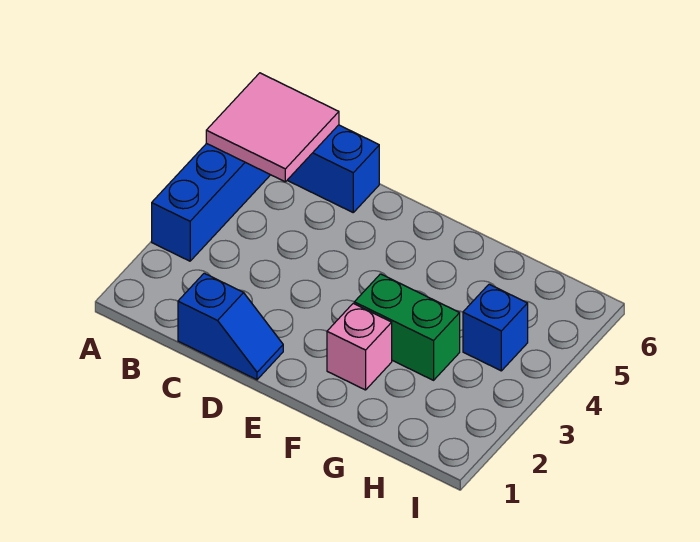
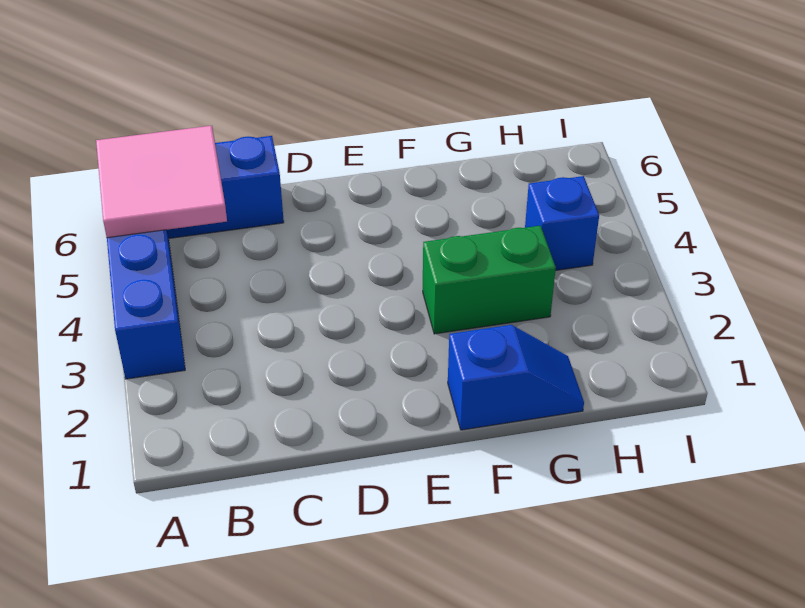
blue slope C1:D1 level 1 top C -> blue slope F1:G1 level 1 top F
pink brick F2 level 1 -> none

